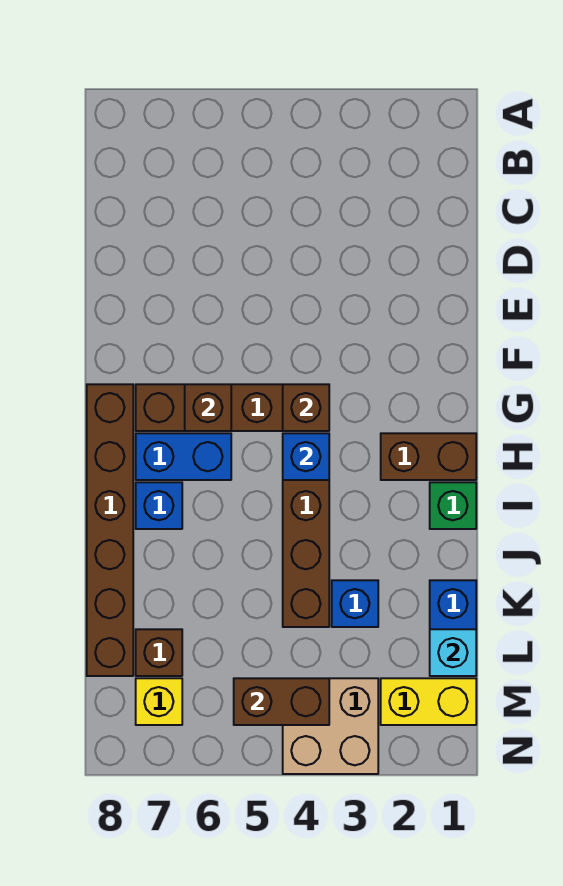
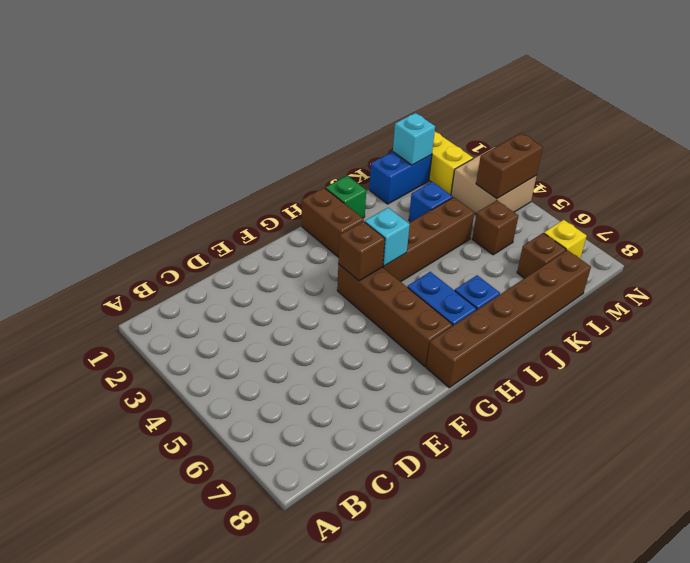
brown brick G6 level 2 -> brown brick L5 level 1
blue brick H4 level 2 -> cyan brick H4 level 2
brown brick M4:M5 level 2 -> brown brick M4:N4 level 2

